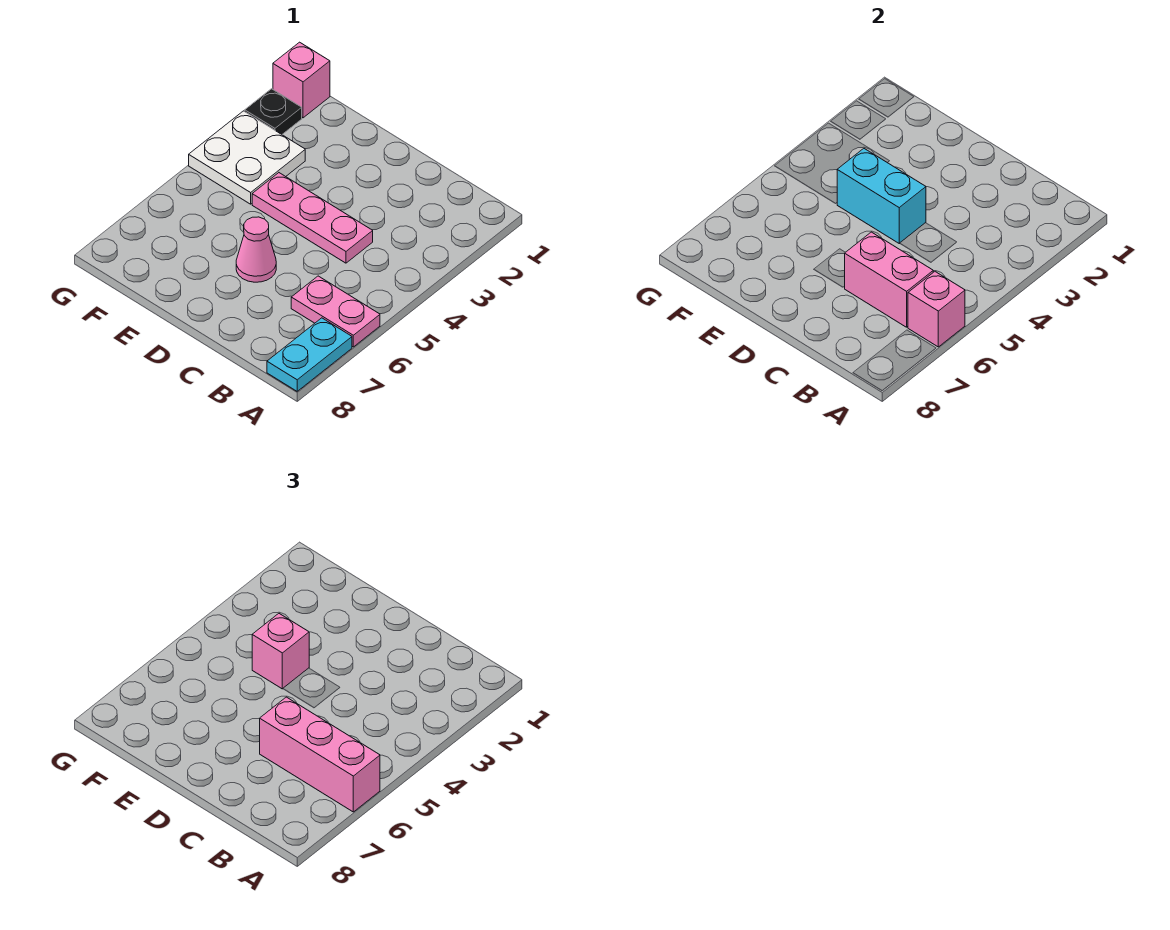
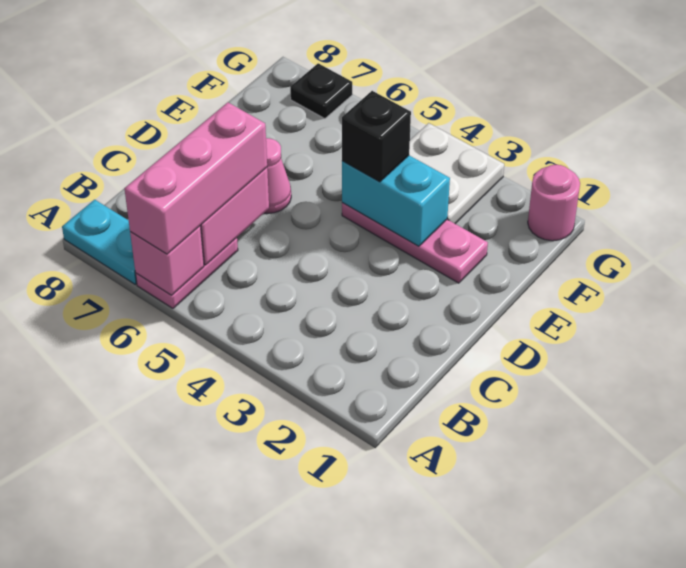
pink plate C4:E4 level 1 -> pink plate E2:E4 level 1
cyan brick D4:E4 level 2 -> cyan brick E3:E4 level 2
pink brick E4 level 3 -> black brick E4 level 3
pink brick G1 level 1 -> pink round brick G1 level 1
black plate G2 level 1 -> black plate G7 level 1

